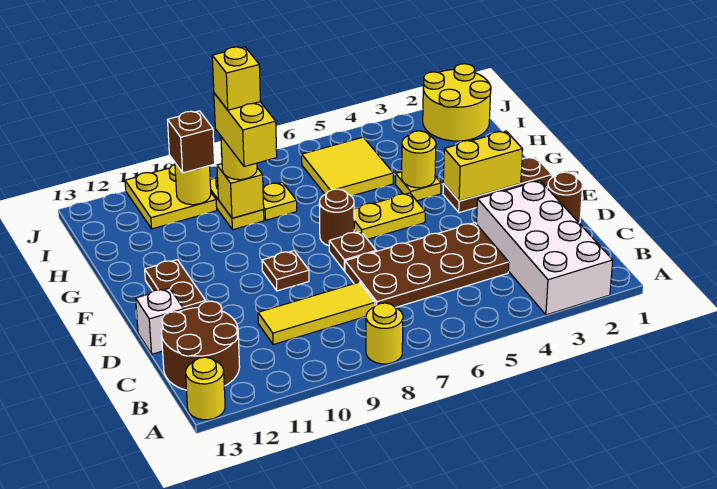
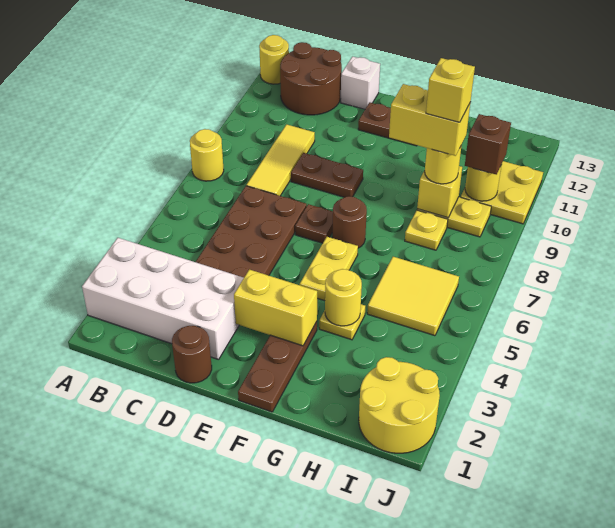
brown plate E9 level 1 -> brown plate D9:E9 level 1
yellow brick F2:F3 level 2 -> yellow brick E3:F3 level 2

